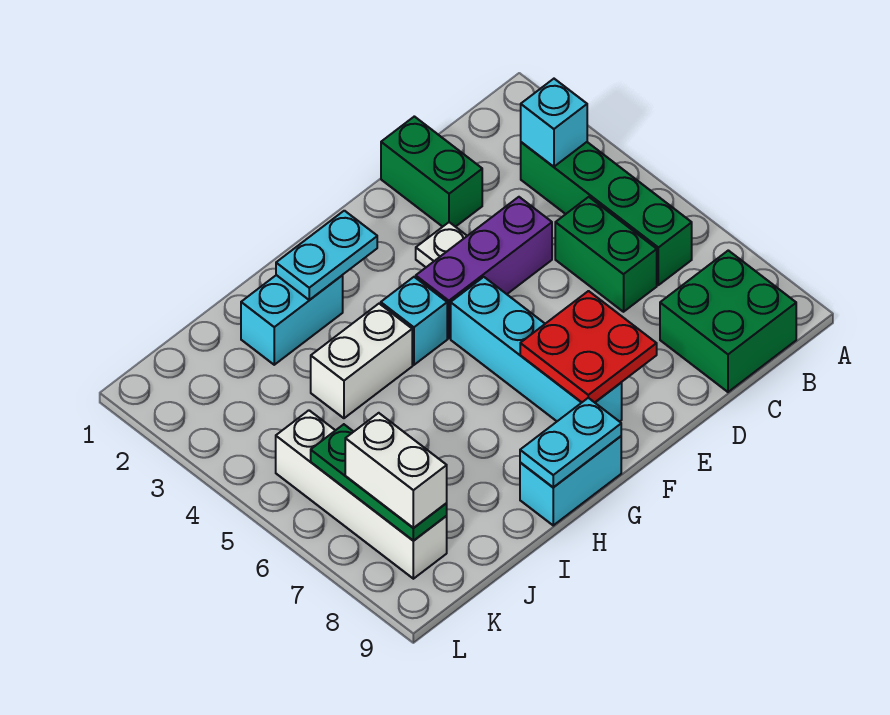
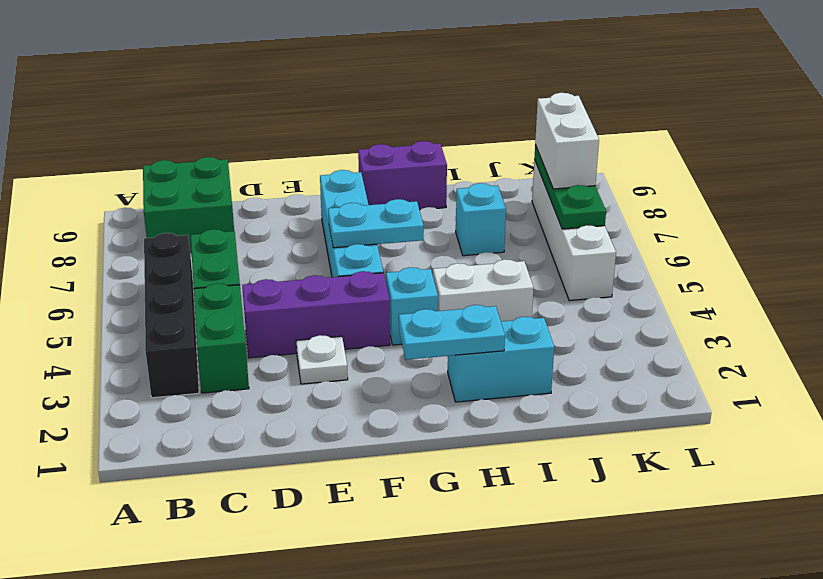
green brick B3:B6 level 1 -> black brick B3:B6 level 1
cyan brick B3 level 2 -> cyan brick I7 level 1
green brick D1:D2 level 1 -> green brick C3:C4 level 1
red plate E7:F8 level 2 -> none
cyan brick G9:H9 level 1 -> purple brick G9:H9 level 1
cyan plate G9:H9 level 2 -> cyan plate F6:G6 level 2

